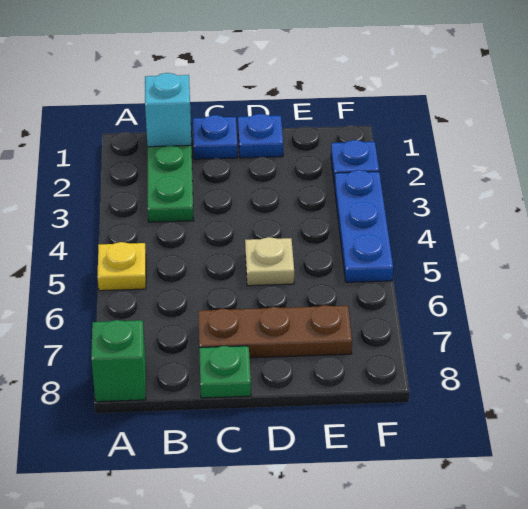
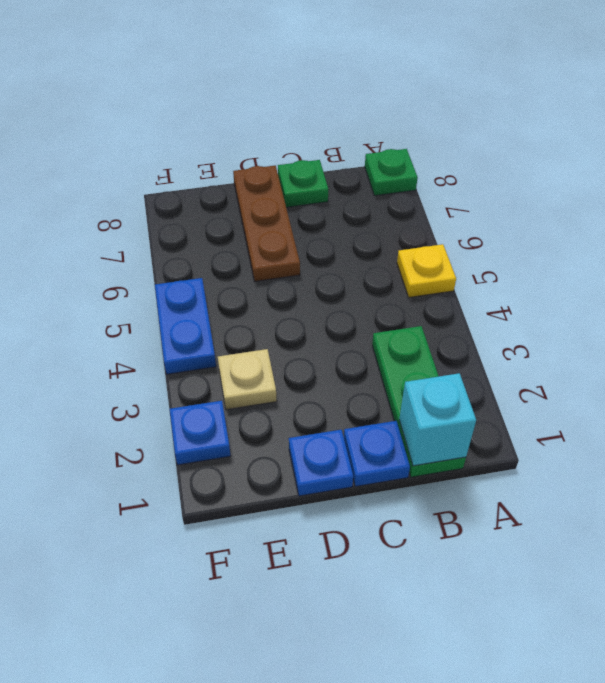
green brick A8 level 1 -> green plate A8 level 1
brown plate C7:E7 level 1 -> brown plate D6:D8 level 1
tan plate D5 level 1 -> tan plate E3 level 1
blue plate F3:F5 level 1 -> blue plate F4:F5 level 1

